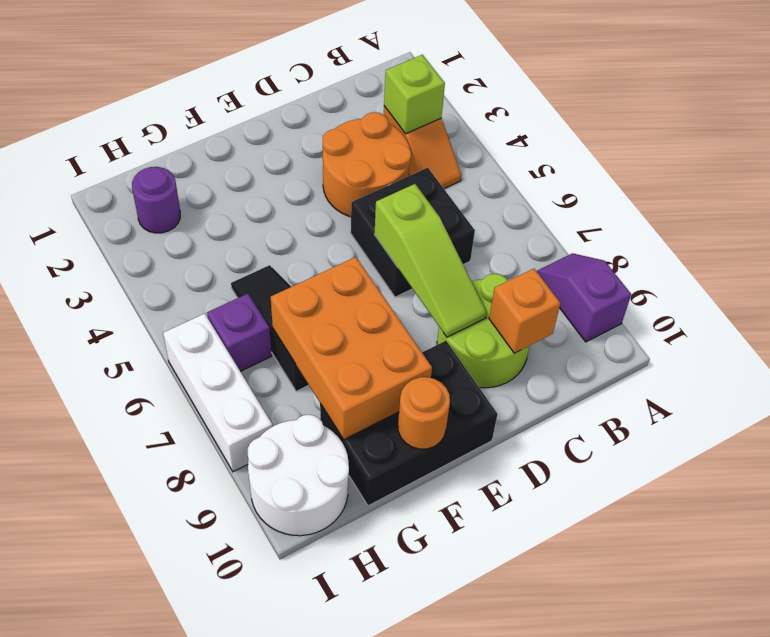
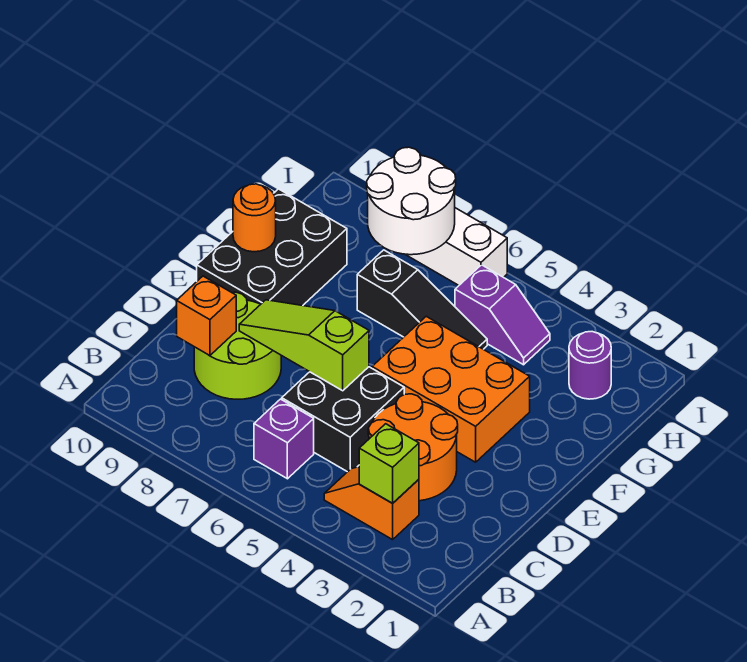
purple slope A8:A9 level 1 top 9 -> purple slope H4:H5 level 1 top 5
orange brick F7:G9 level 2 -> orange brick E3:F5 level 1
purple brick H6 level 1 -> purple brick B6 level 1
white round brick H9:I10 level 1 -> white round brick H7:I8 level 2

